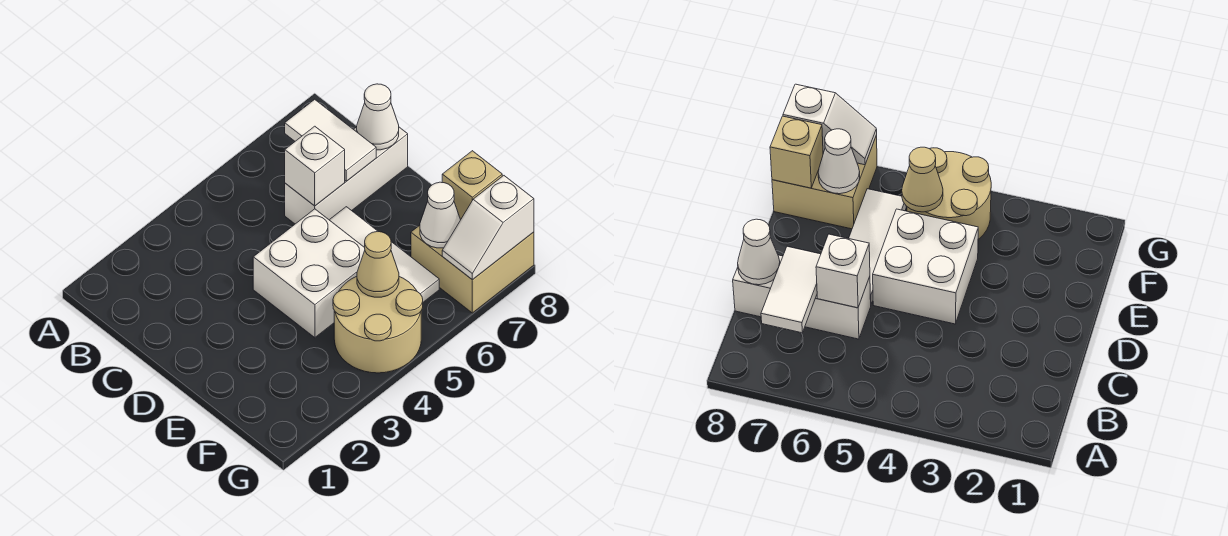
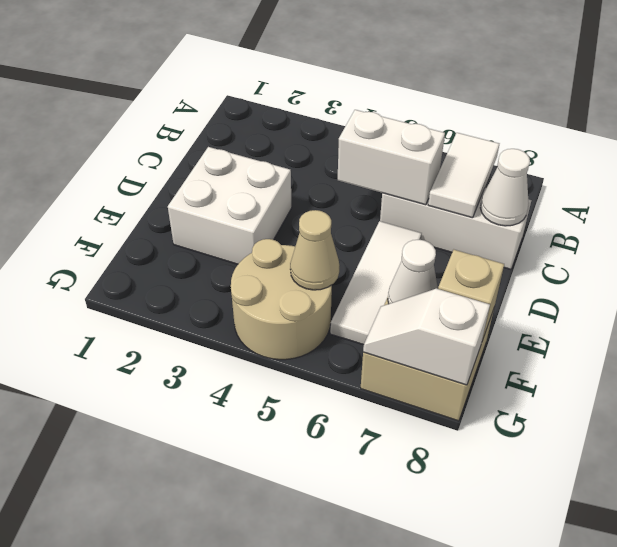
white brick C6 level 2 -> white brick C5:C6 level 2
white brick D4:E5 level 1 -> white brick D2:E3 level 1

